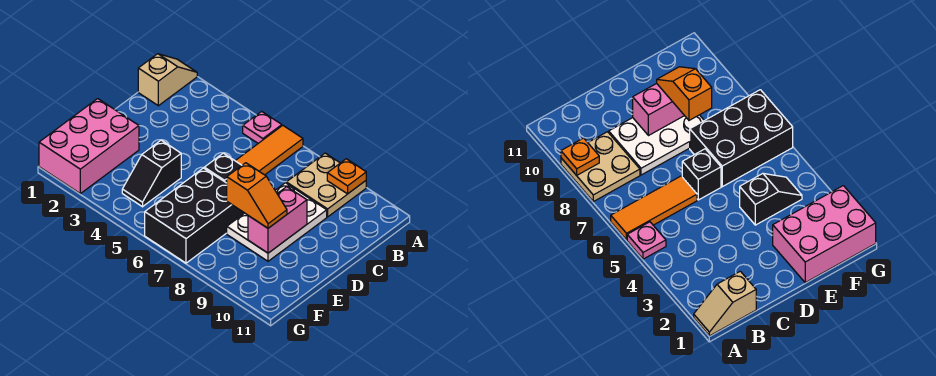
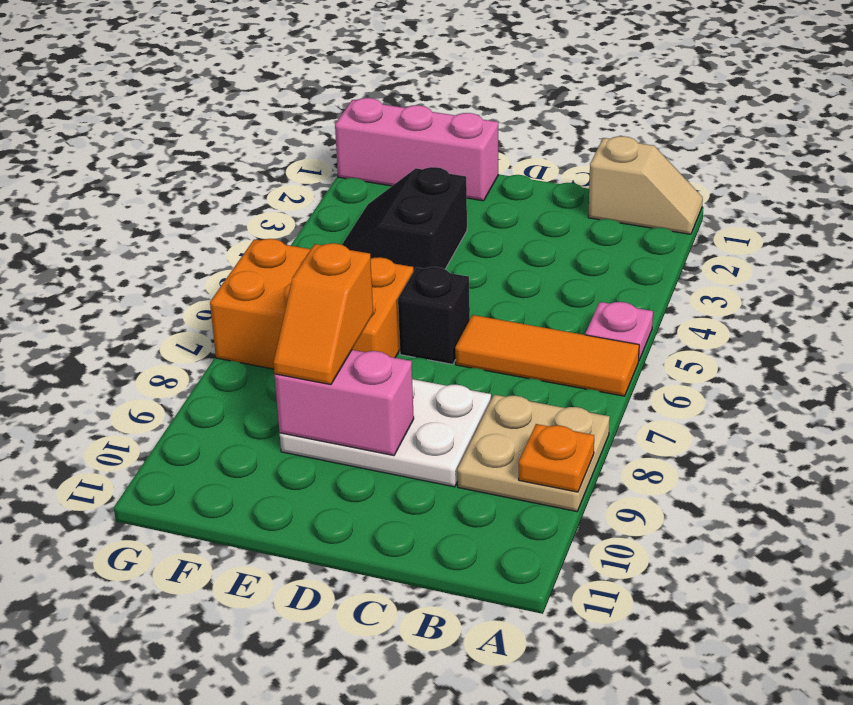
pink brick E1:G2 level 1 -> pink brick E1:G1 level 1
black slope E4:F4 level 1 top E -> black slope E3:F4 level 1 top E
black brick E6:G7 level 1 -> orange brick E6:G7 level 1

